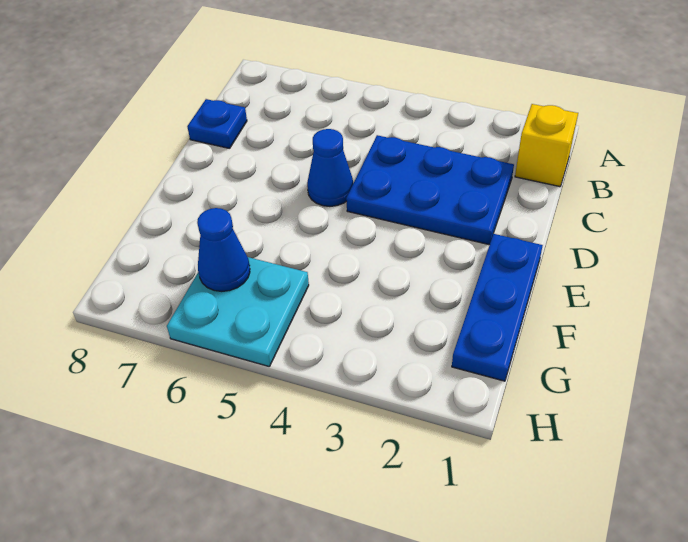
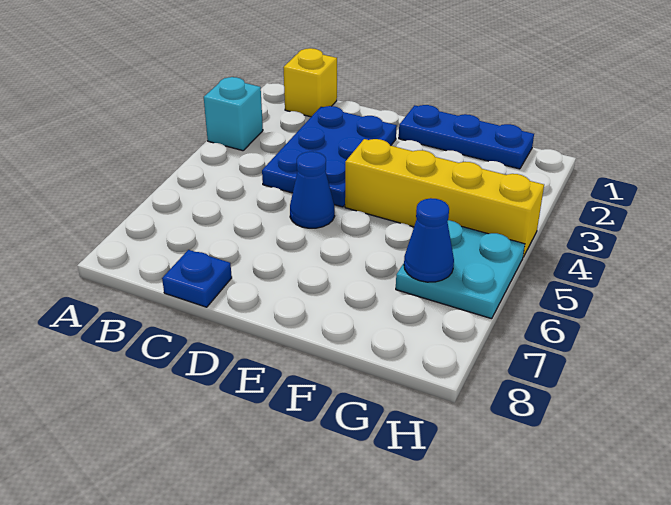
none -> cyan brick A3 level 1
none -> yellow brick E4:H4 level 1

